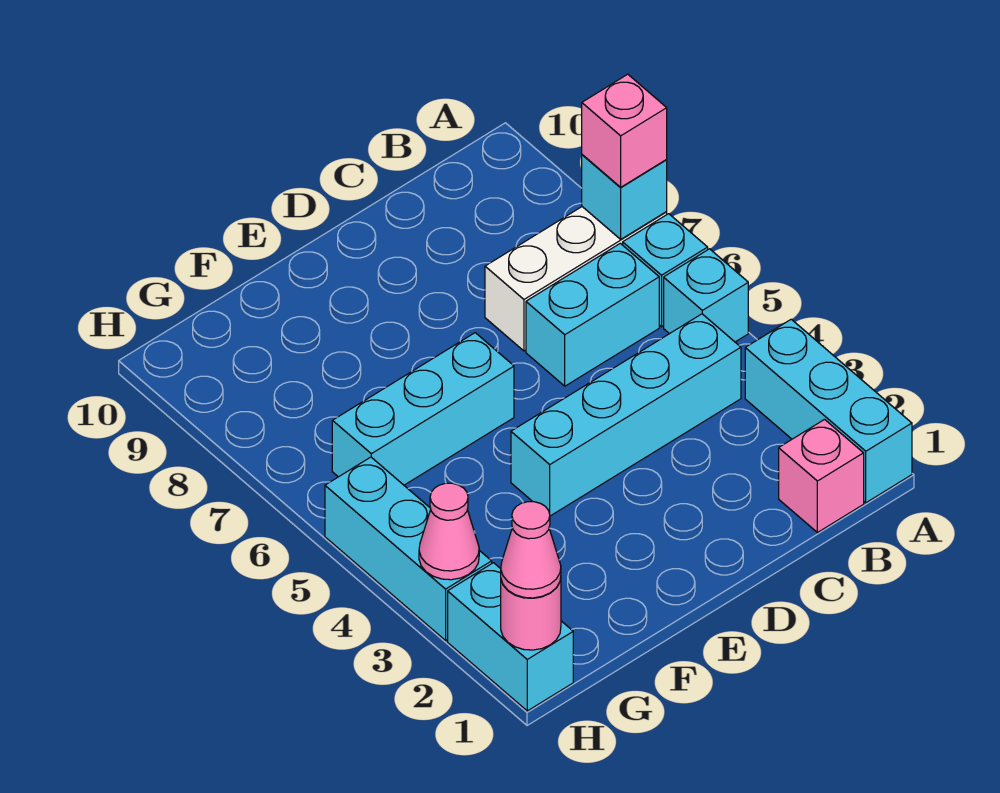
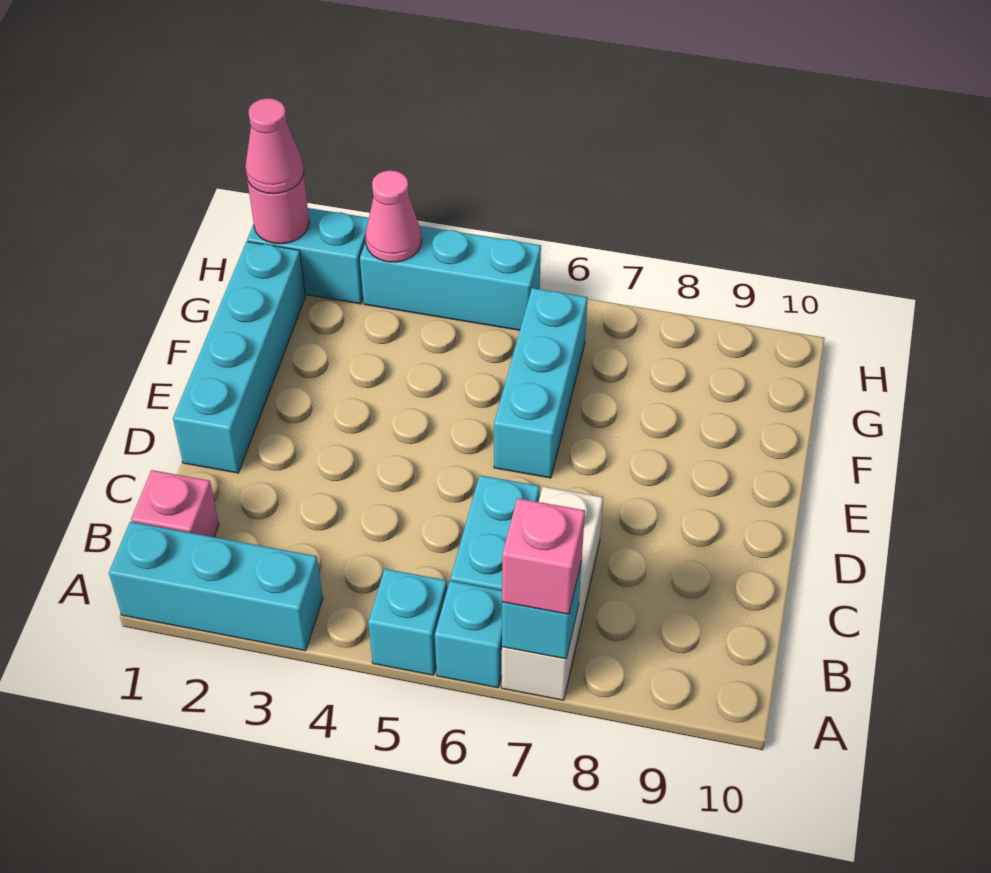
cyan brick B4:E4 level 1 -> cyan brick D1:G1 level 1

